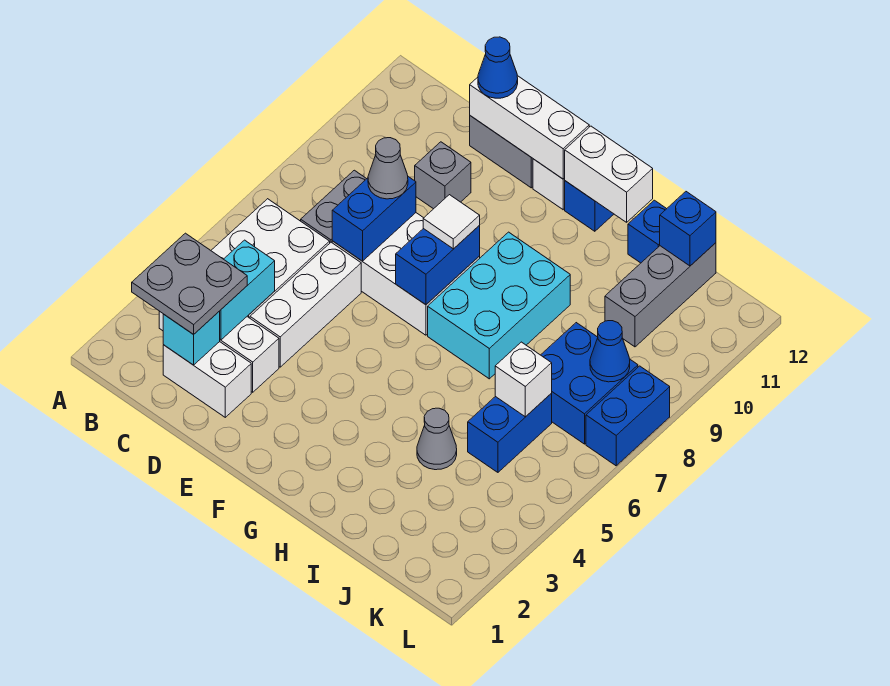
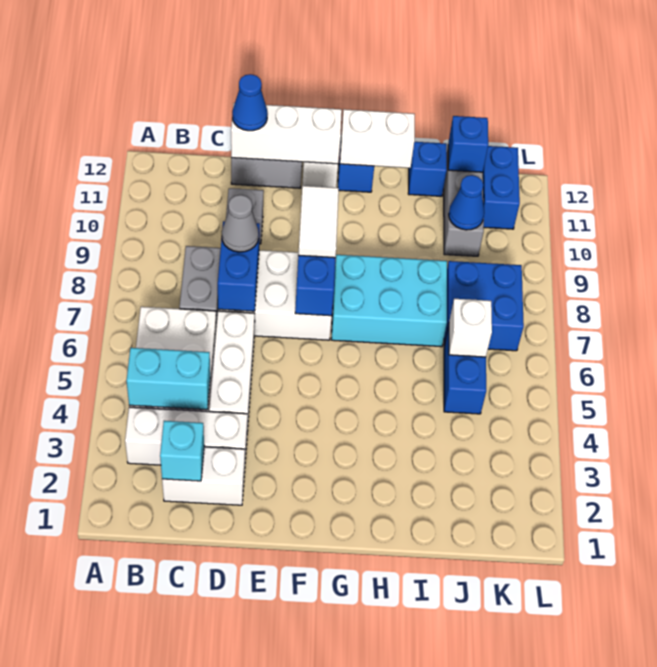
grey plate B2:C3 level 3 -> none
cyan brick C3:C4 level 2 -> cyan brick B4:C4 level 2
white tile F8 level 3 -> white tile F8:F9 level 3
cyan brick G7:H9 level 1 -> cyan brick G7:I8 level 1
grey cone I4 level 1 -> none
blue cone K8 level 2 -> blue cone J10 level 2
blue brick L7:L8 level 1 -> blue brick K11:K12 level 1

